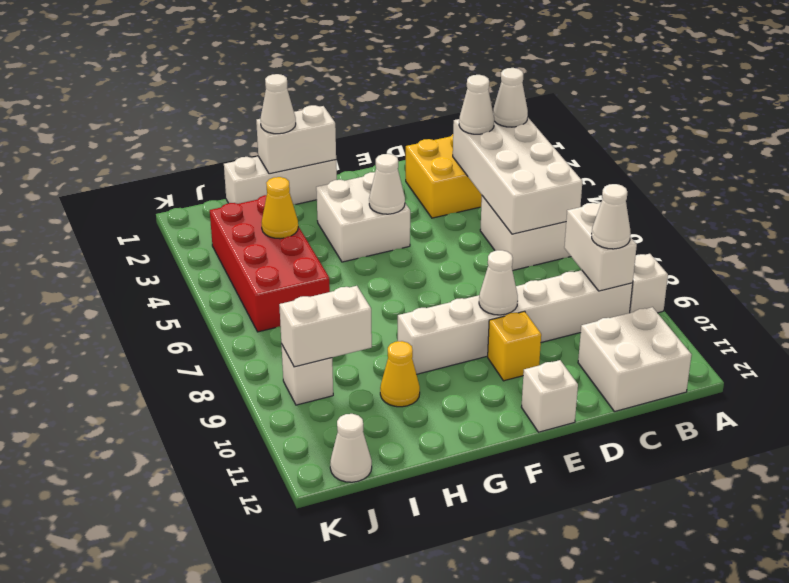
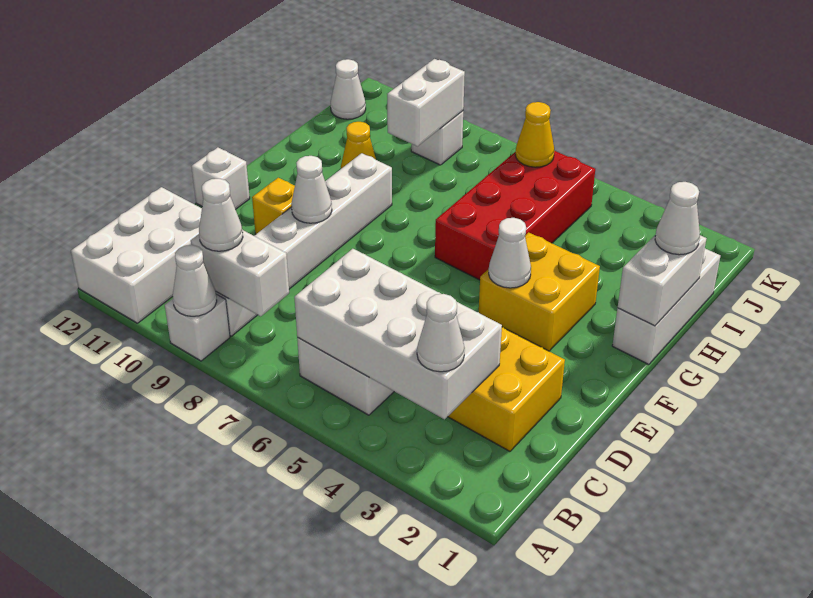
white brick B11:C12 level 1 -> white brick A11:C12 level 1
white cone C3 level 3 -> white cone A9 level 2
white brick F3:G4 level 1 -> yellow brick F3:G4 level 1
red brick I3:J6 level 1 -> red brick G5:J6 level 1
yellow cone I4 level 2 -> yellow cone J6 level 2

